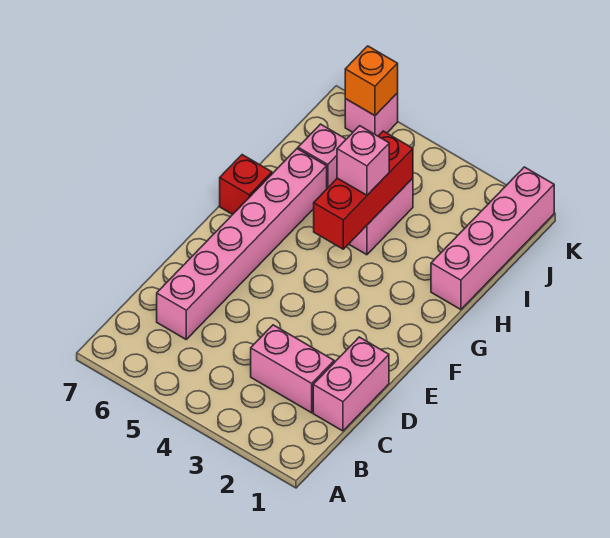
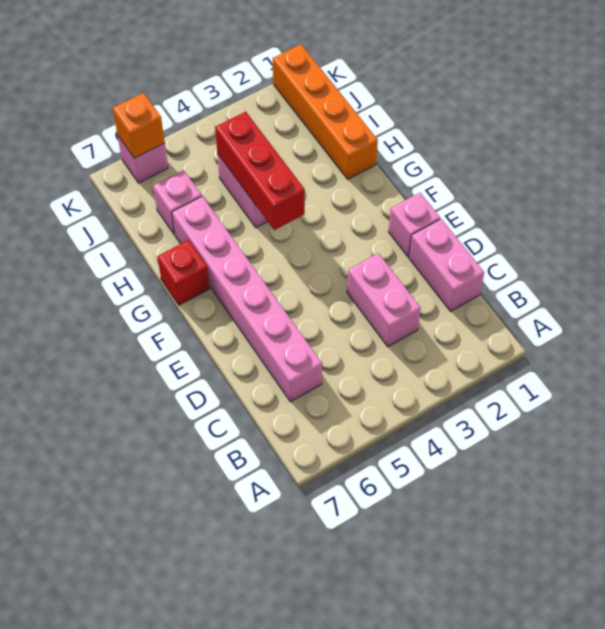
pink brick C2:C3 level 1 -> pink brick C3:D3 level 1
pink brick H1:K1 level 1 -> orange brick H1:K1 level 1
pink brick H4 level 3 -> pink brick E1 level 1

